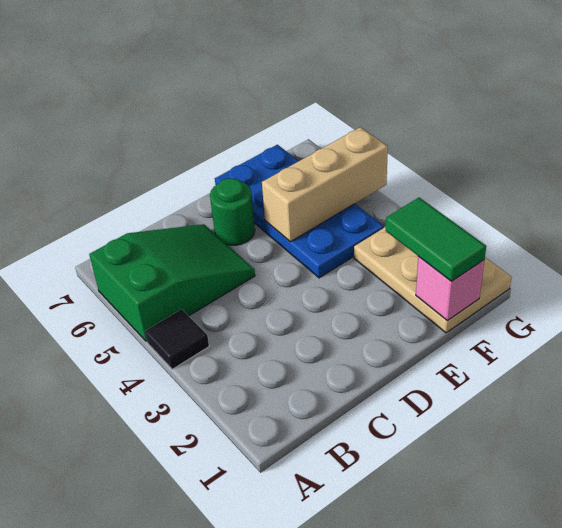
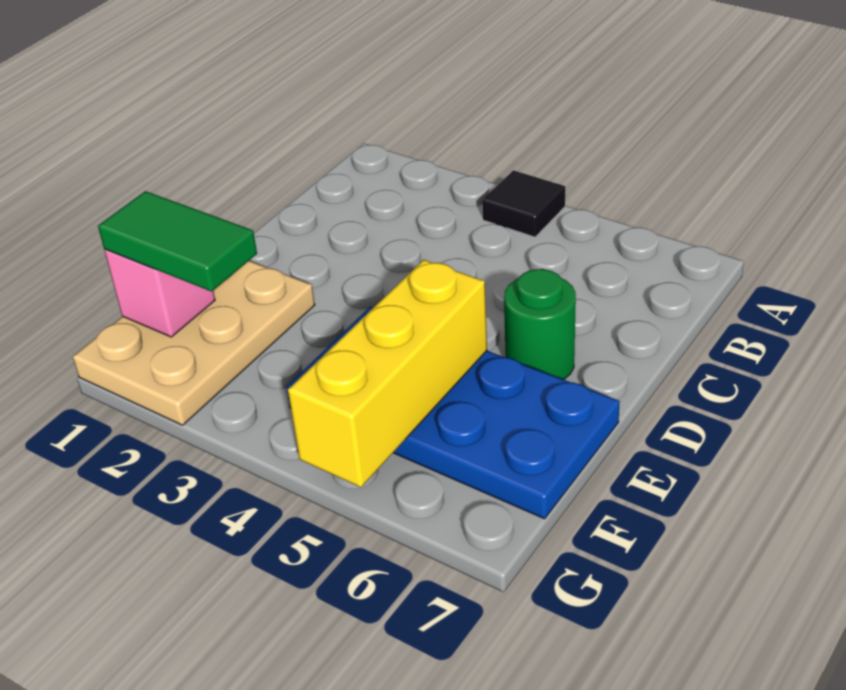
green slope A5:C6 level 1 top A -> none
tan brick E5:G5 level 2 -> yellow brick E5:G5 level 2
tan plate F1:G3 level 1 -> tan plate E1:G2 level 1

